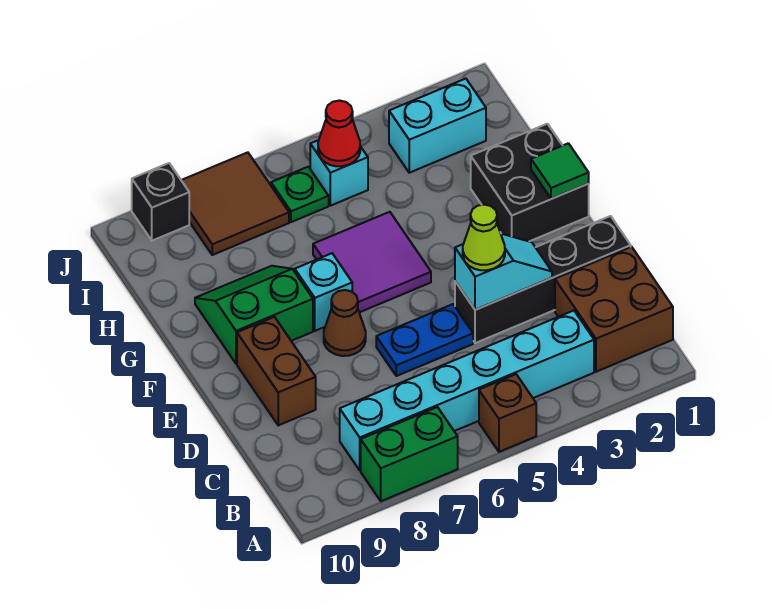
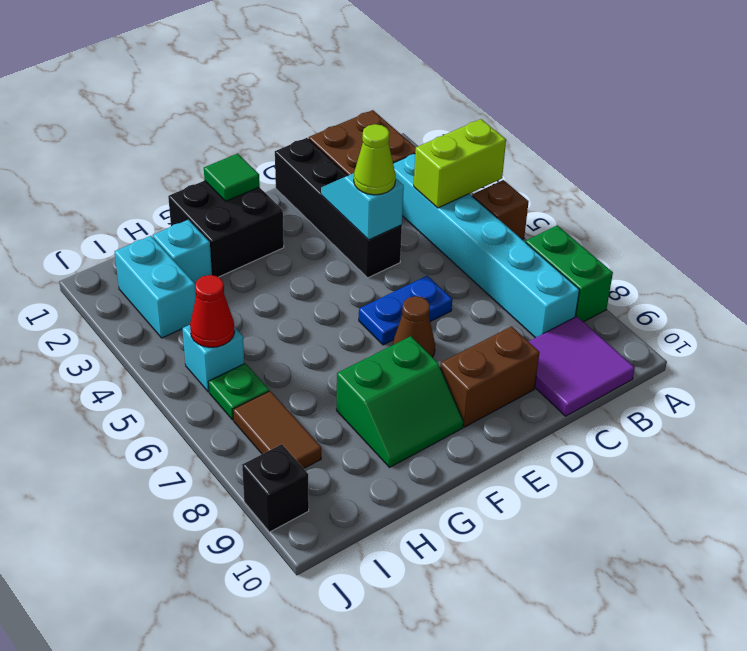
none -> lime brick A4:B4 level 2
blue plate D5:D6 level 1 -> blue plate D6:E6 level 1
purple tile F5:G6 level 1 -> purple tile B9:C10 level 1
cyan brick F7 level 1 -> cyan brick H2 level 1
green slope F8:G9 level 1 top F -> green slope F8:G9 level 1 top 8
brown tile I7:J8 level 1 -> brown tile I7:I8 level 1

